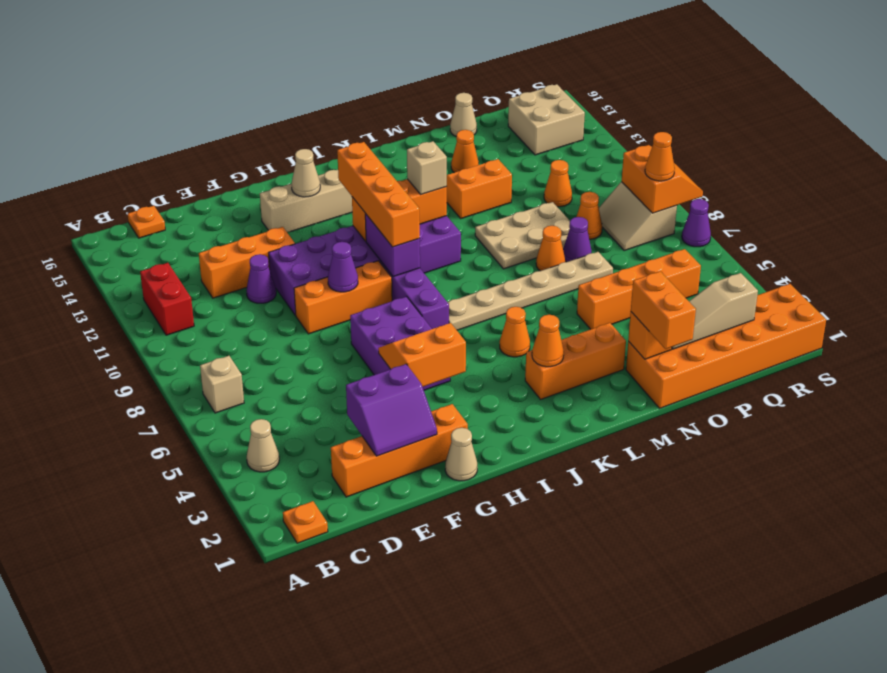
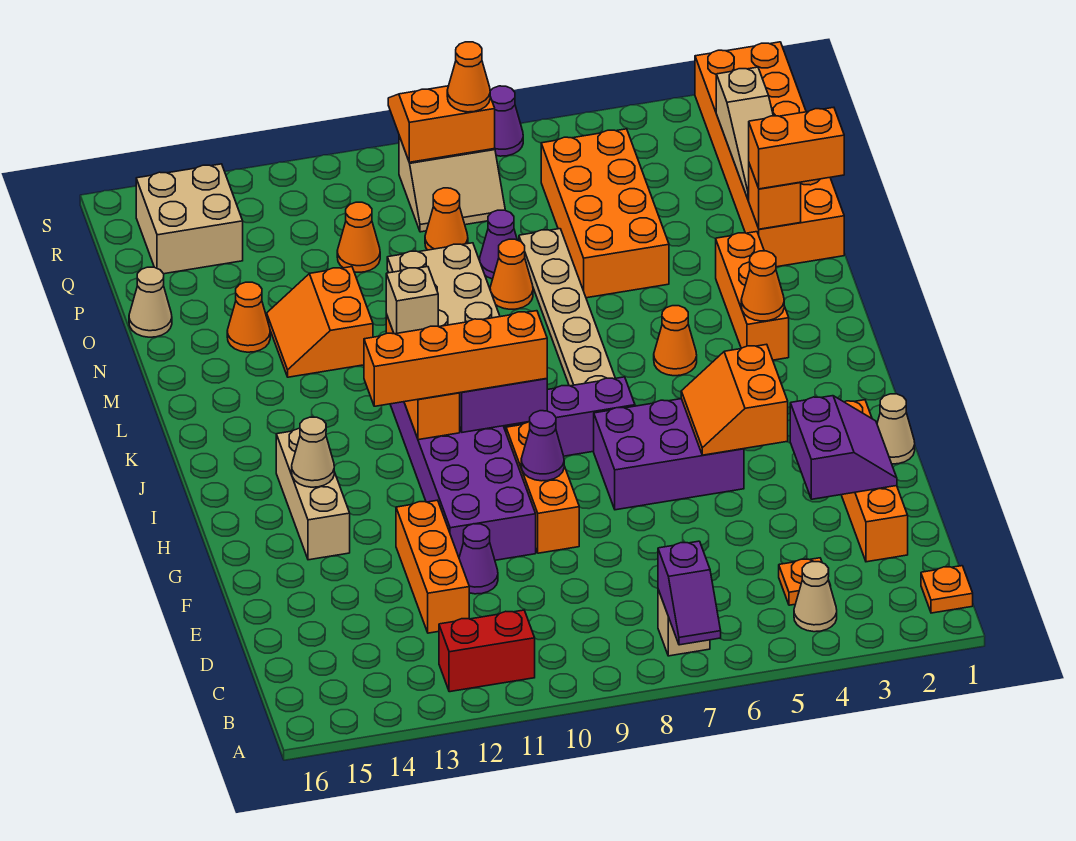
none -> purple slope A7:B7 level 2 top B
orange plate C16 level 1 -> orange plate C4 level 1
orange brick N5:Q5 level 1 -> orange brick N5:Q6 level 1

